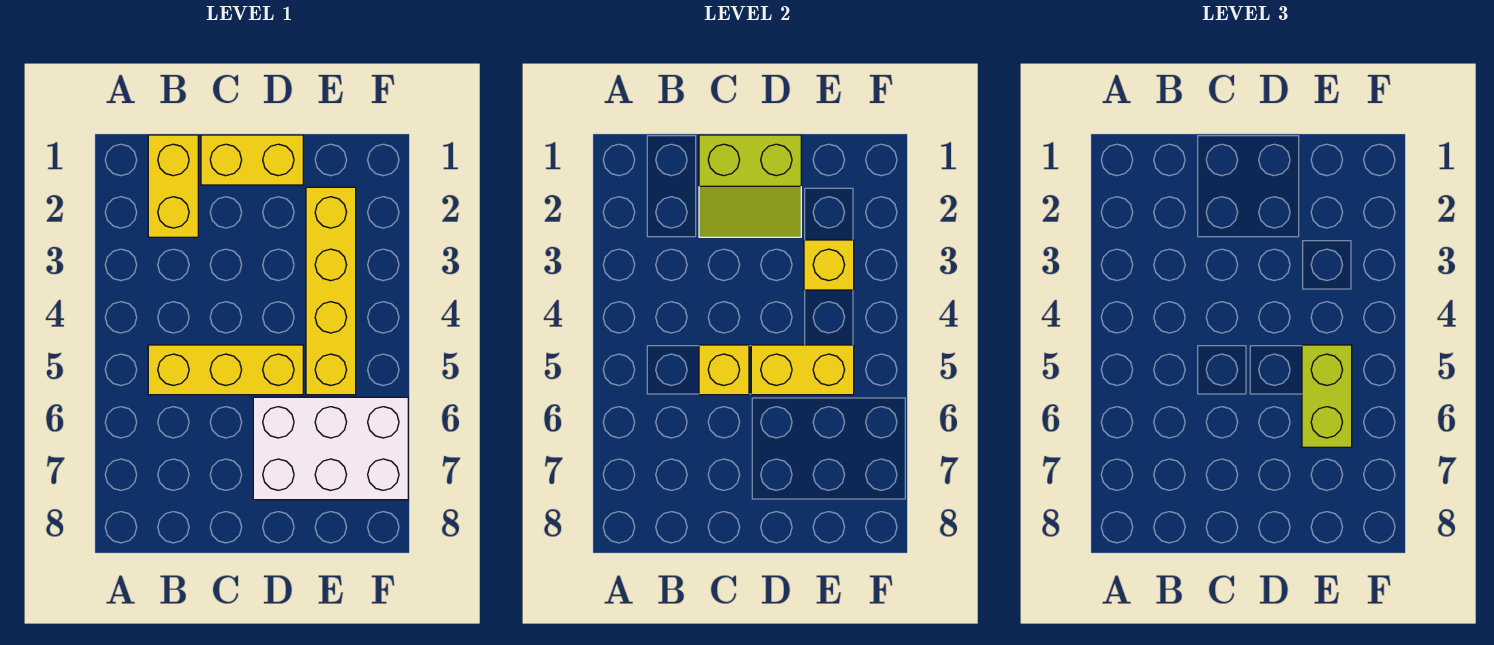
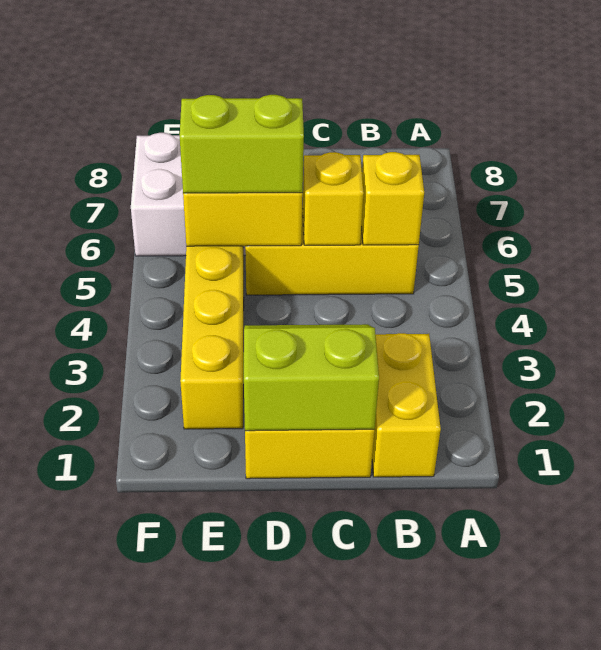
yellow brick E3 level 2 -> yellow brick B5 level 2
lime brick E5:E6 level 3 -> lime brick D5:E5 level 3

